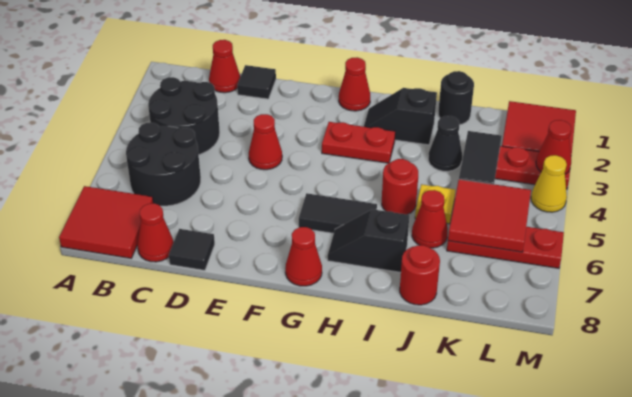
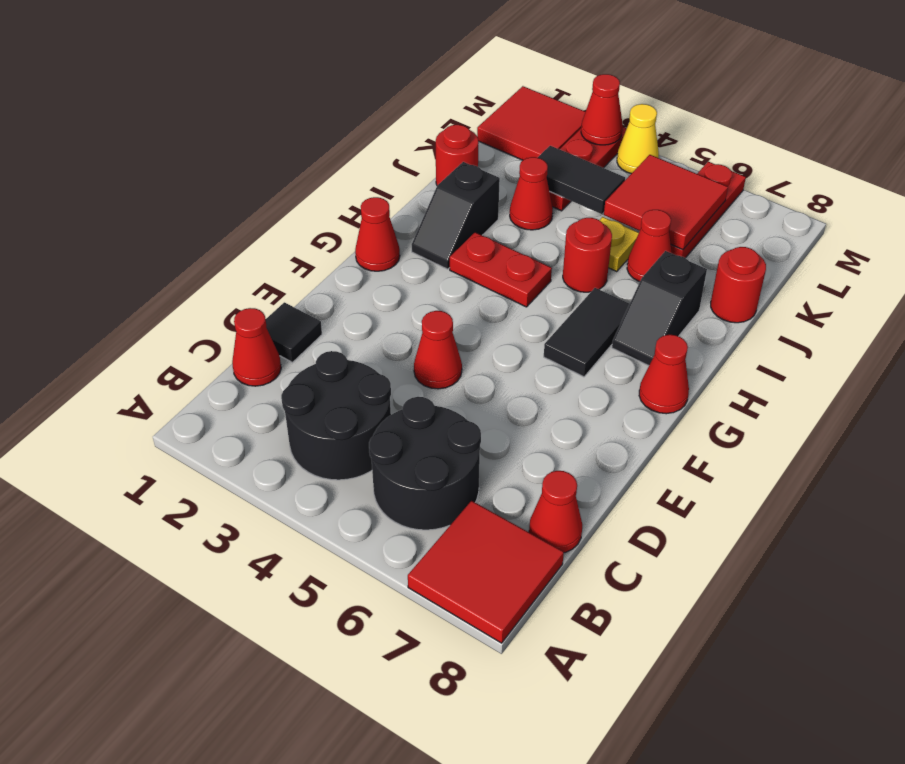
black tile D8 level 1 -> none
red plate G3:H3 level 1 -> red plate H3:H4 level 1
black round brick J1 level 1 -> red round brick J1 level 1
black cone J3 level 1 -> red cone J3 level 1

